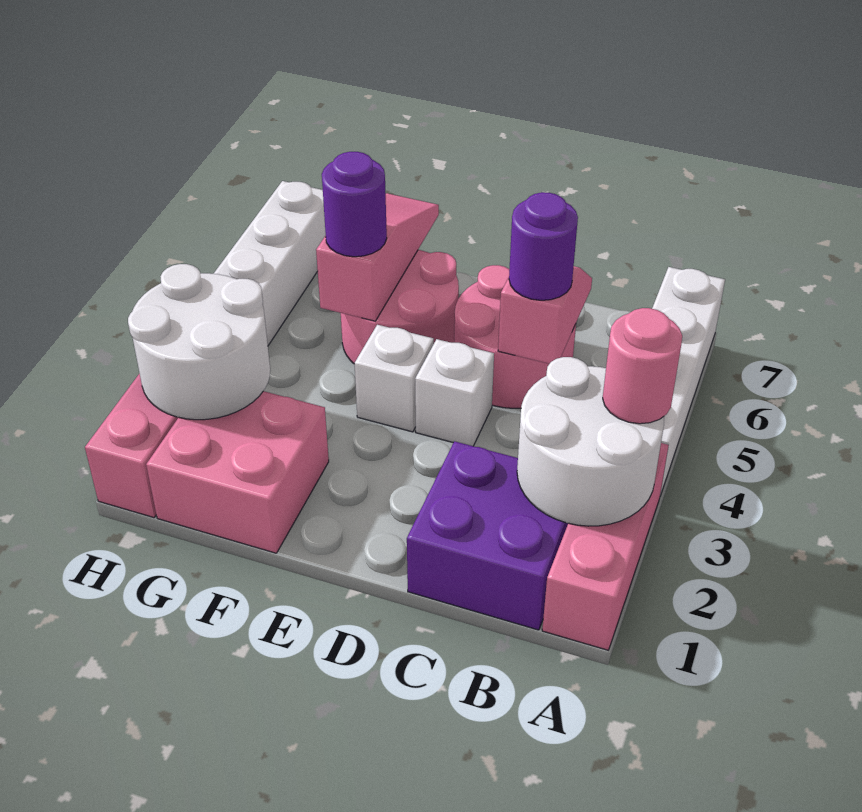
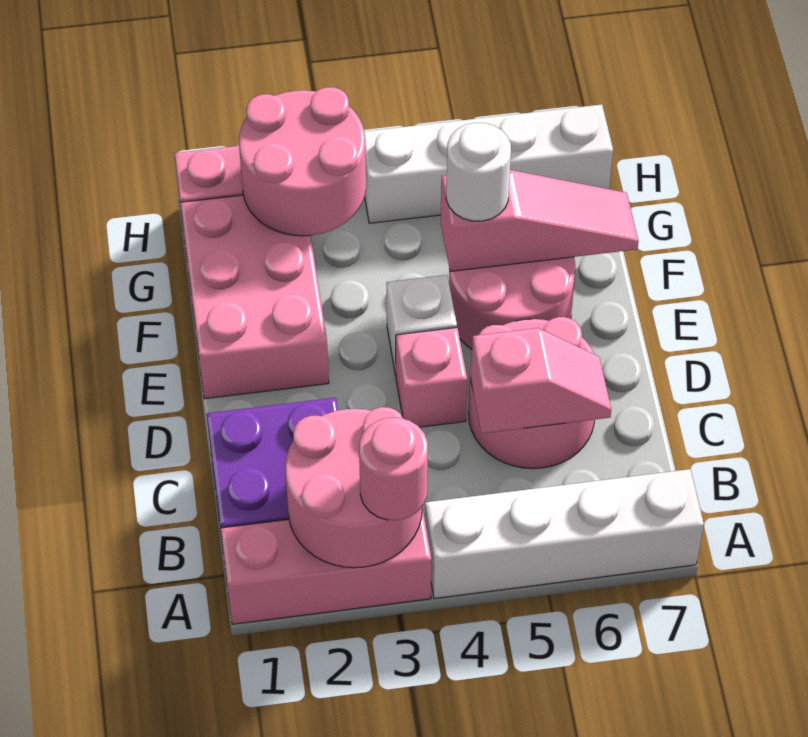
white round brick A2:B3 level 2 -> pink round brick A2:B3 level 2
purple round brick C5 level 3 -> none
white brick D4 level 1 -> pink brick D4 level 1
pink brick F1:G2 level 1 -> pink brick E1:G2 level 1
purple round brick F5 level 3 -> white round brick F5 level 3
white round brick G2:H3 level 2 -> pink round brick G2:H3 level 2

